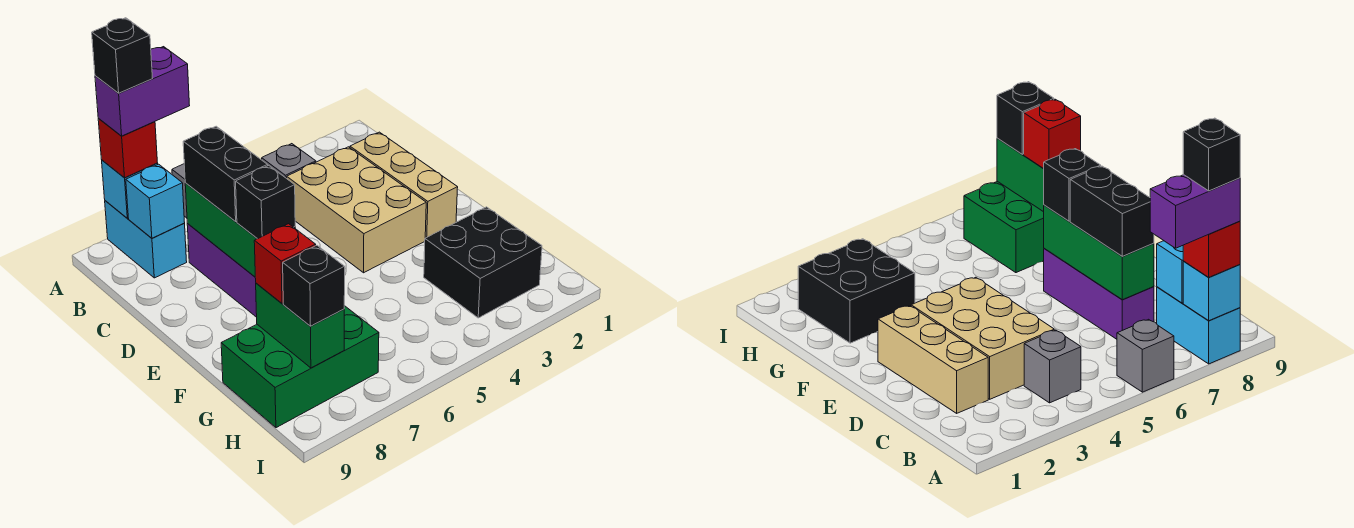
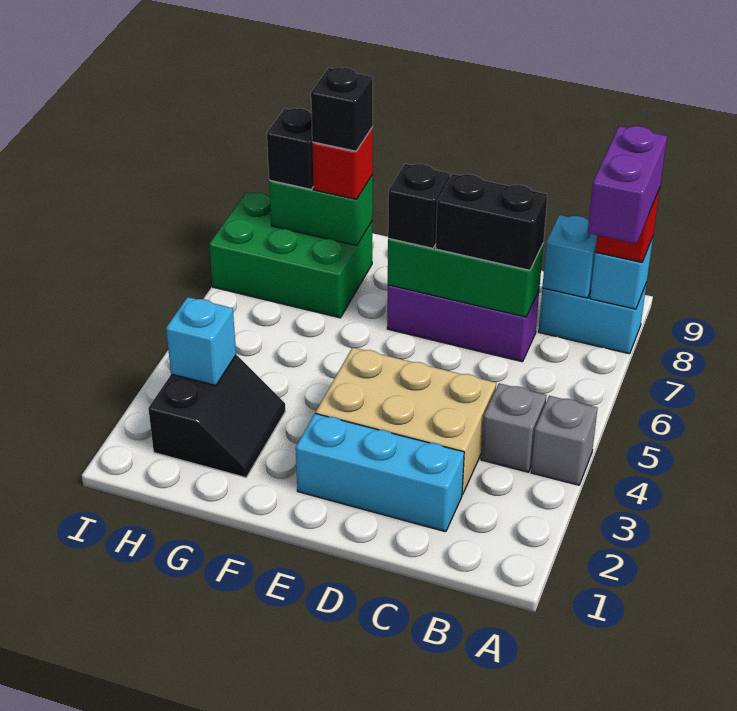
grey brick A6 level 1 -> grey brick A4 level 1
black brick A8 level 5 -> black brick G8 level 4
tan brick C2:E2 level 1 -> cyan brick C2:E2 level 1
black brick G2:H3 level 1 -> black slope G2:H3 level 1 top H
green brick G7:H9 level 1 -> green brick G7:I8 level 1
none -> cyan brick H3 level 2

